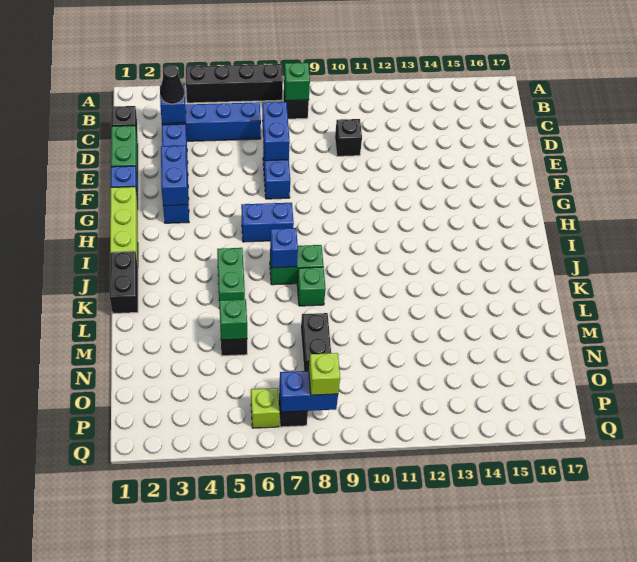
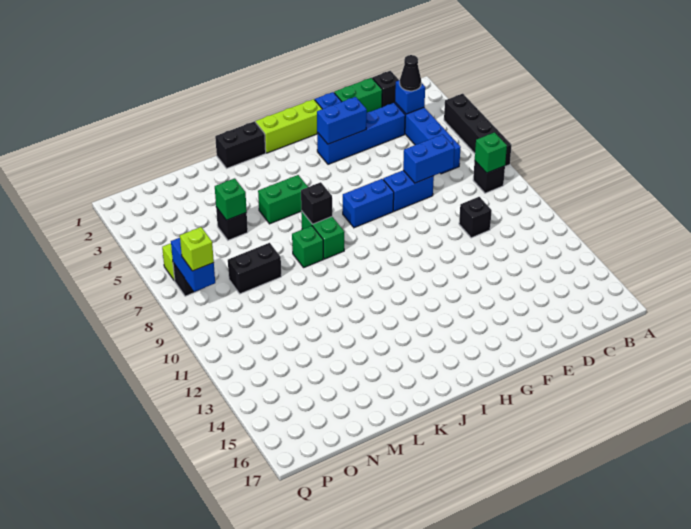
blue brick H6:H7 level 1 -> blue brick G7:H7 level 1
blue brick J7 level 2 -> black brick J7 level 2

